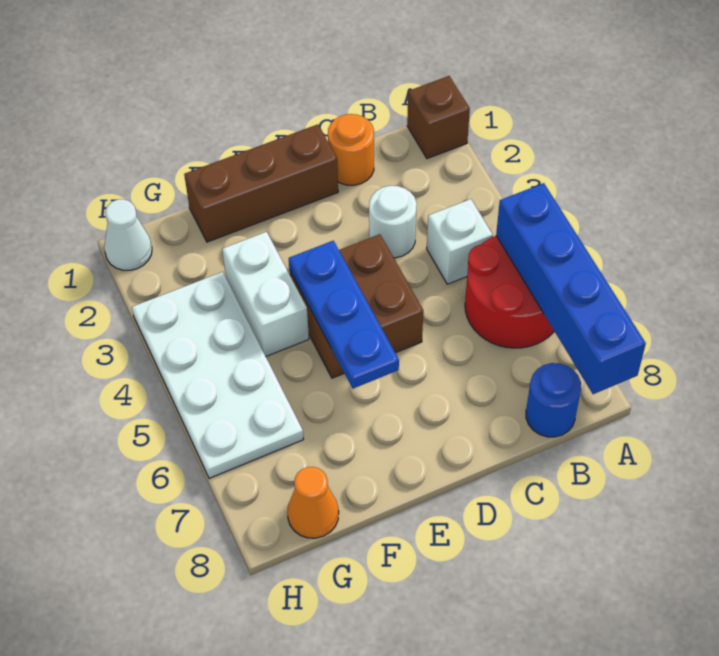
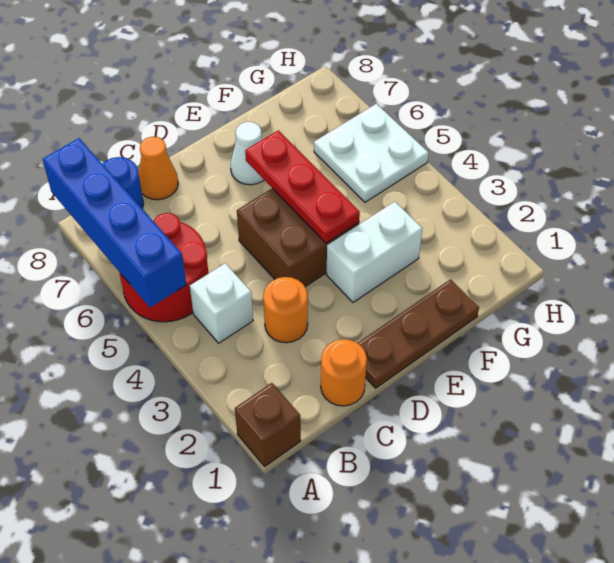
white round brick C3 level 1 -> orange round brick C3 level 1
brown brick D1:F1 level 1 -> brown plate D1:F1 level 1
blue plate E4:E6 level 2 -> red plate E4:E6 level 2
white brick F3:F4 level 1 -> white brick E3:F3 level 1
white plate G3:H6 level 1 -> white plate G5:H6 level 1
orange cone G8 level 1 -> orange cone C8 level 1
white cone H1 level 1 -> white cone E7 level 1

